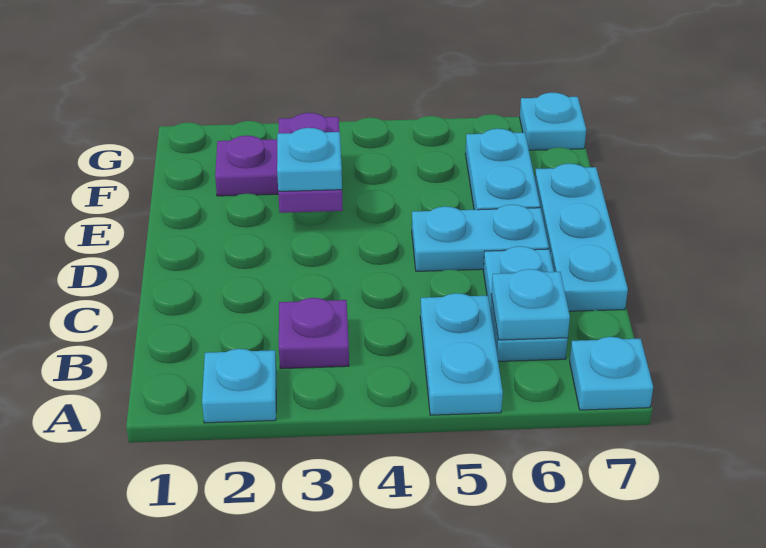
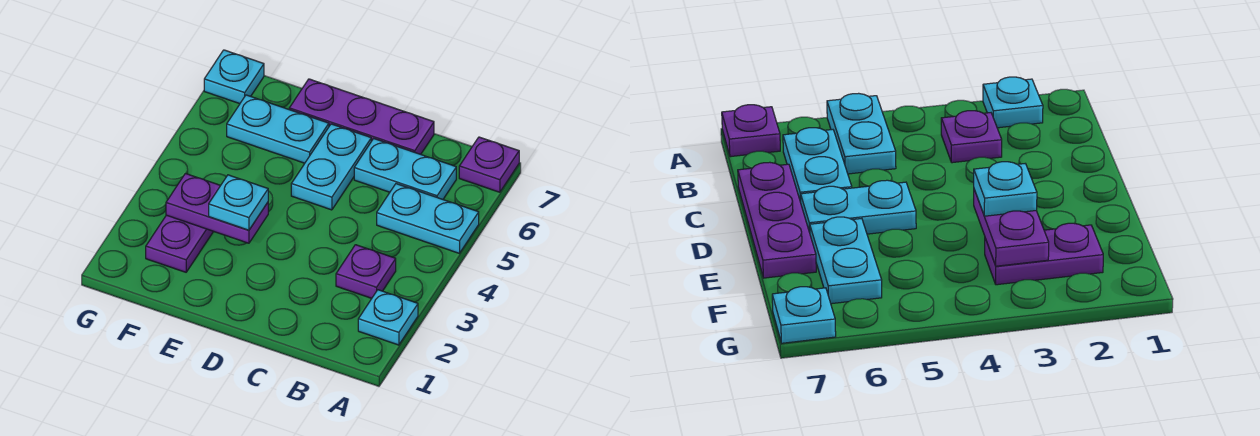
cyan plate A7 level 1 -> purple plate A7 level 1
cyan plate B6 level 2 -> none
cyan plate C7:E7 level 1 -> purple plate C7:E7 level 1

